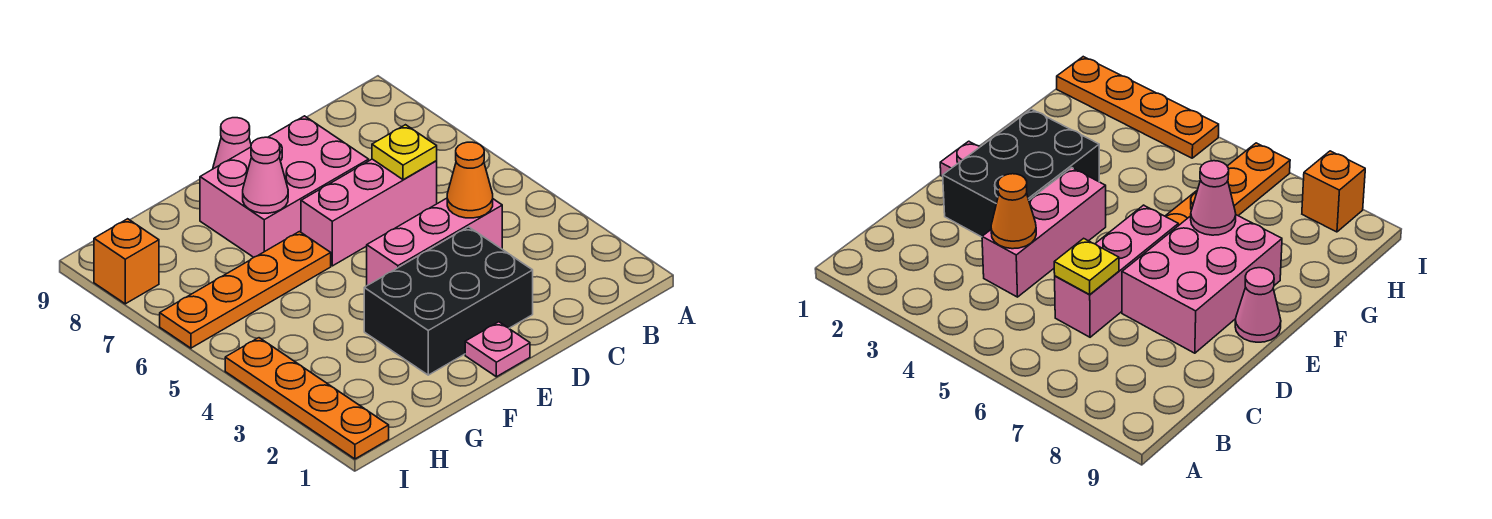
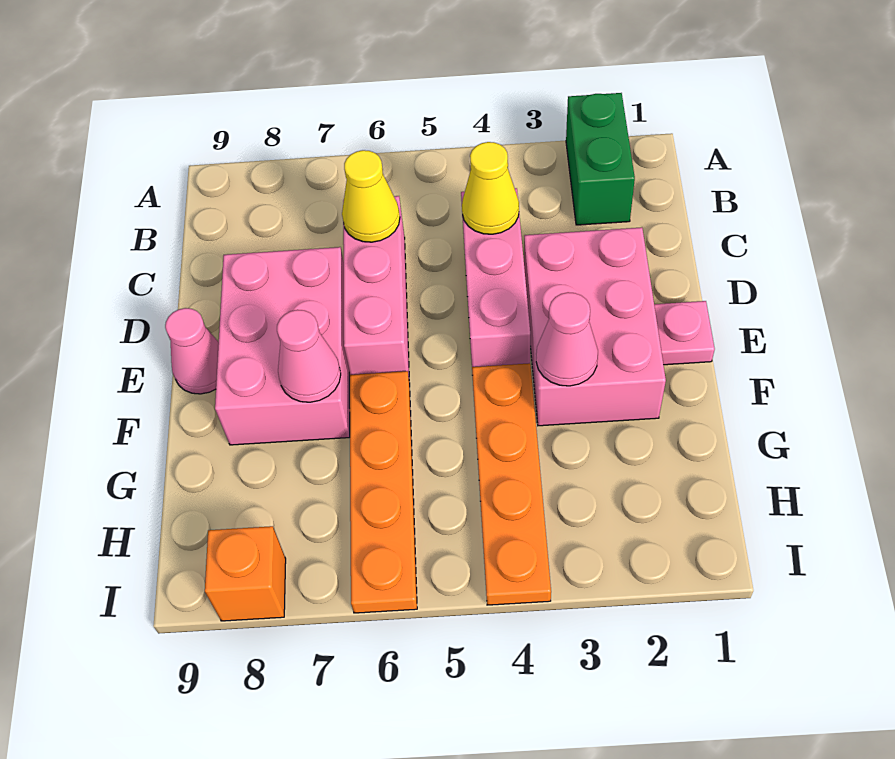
none -> green brick A2:B2 level 1
orange cone C4 level 2 -> yellow cone C4 level 2
yellow plate C6 level 2 -> yellow cone C6 level 2
black brick D2:F3 level 1 -> pink brick D2:F3 level 1
none -> pink cone F3 level 2
orange plate I1:I4 level 1 -> orange plate F4:I4 level 1

